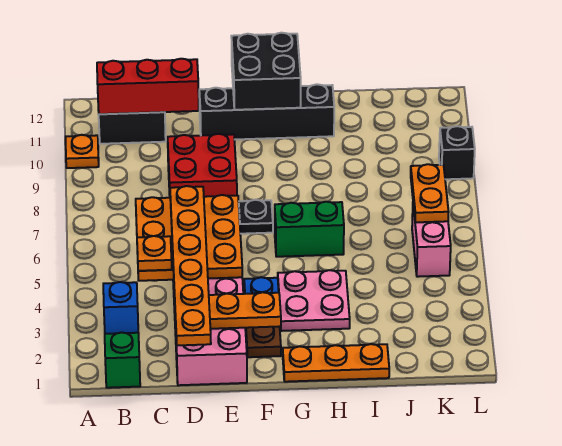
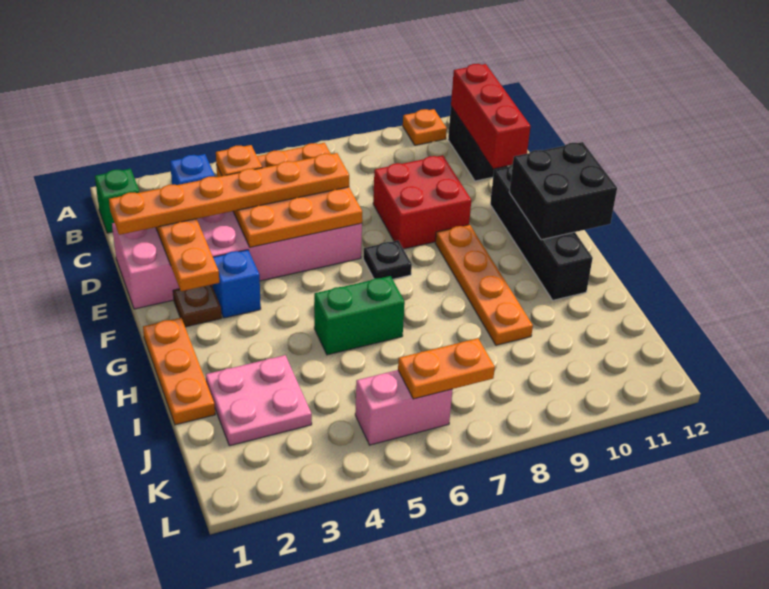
none -> orange plate F9:I9 level 1
pink plate G3:H4 level 1 -> pink plate I2:J3 level 1
green brick G6:H6 level 1 -> green brick H5:H6 level 1
black brick L9 level 1 -> none

